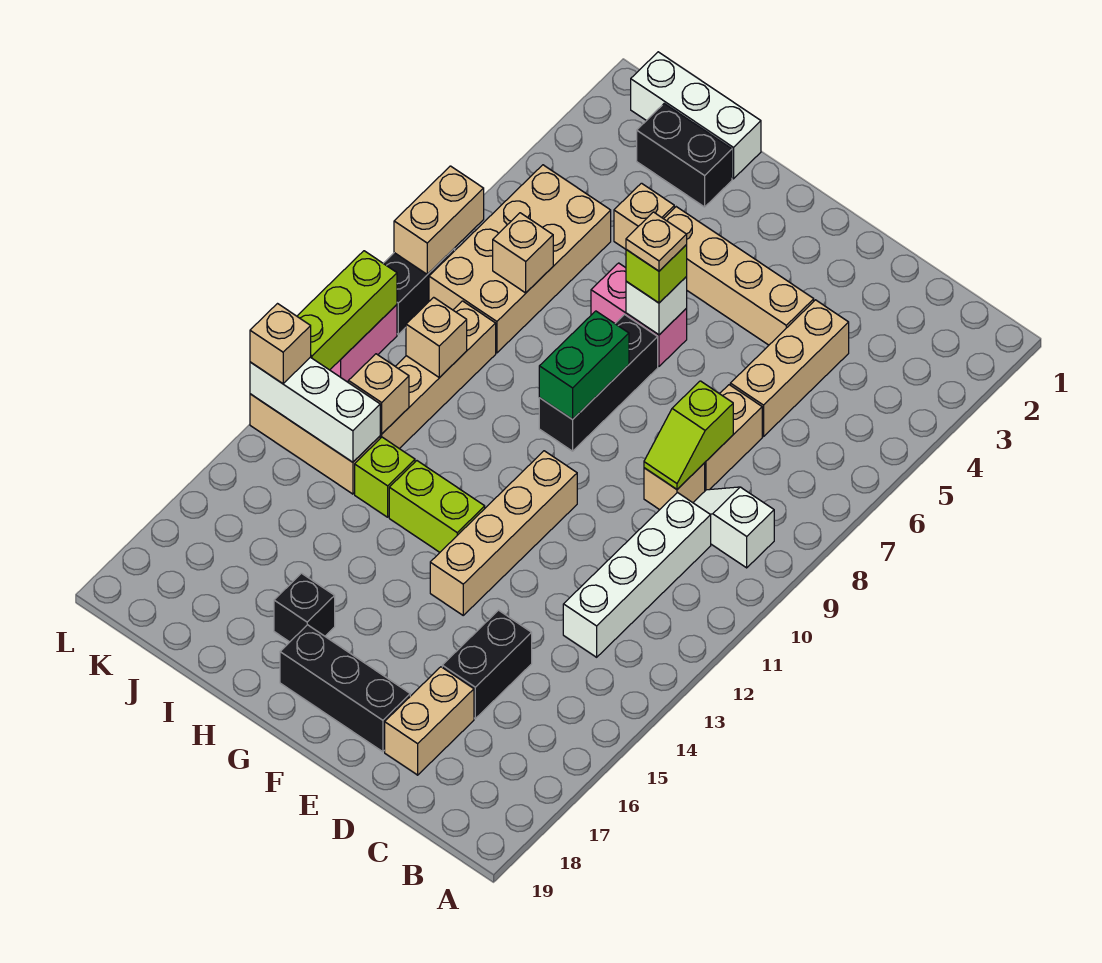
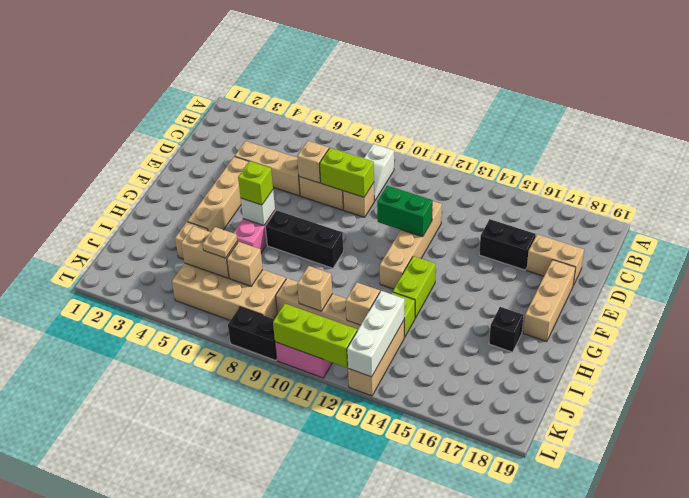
white brick C10:C13 level 1 -> none
lime slope D8:D9 level 2 top 8 -> lime brick D8:D9 level 2
black brick E18:G18 level 1 -> tan brick E18:G18 level 1
tan brick F11:F14 level 1 -> tan brick D12:G12 level 1
tan plate G6 level 4 -> tan plate J6 level 3
green brick G8:G9 level 2 -> green brick E11:E12 level 2
white brick I1:K1 level 1 -> none
black brick I2:J2 level 1 -> none
tan brick L7:L8 level 2 -> tan brick J5:J6 level 2
tan brick L13 level 3 -> tan brick D7 level 2

